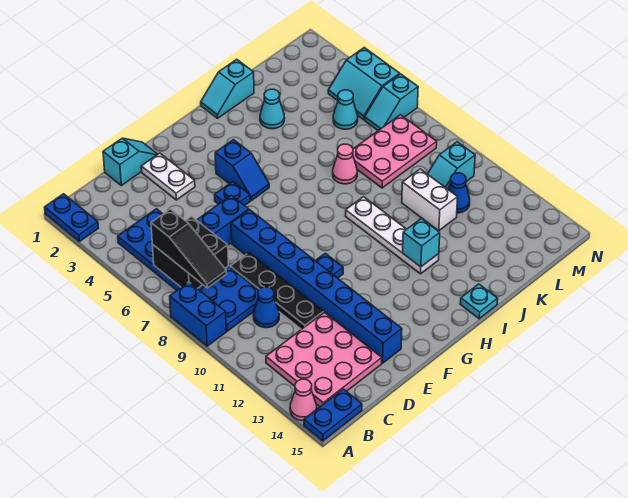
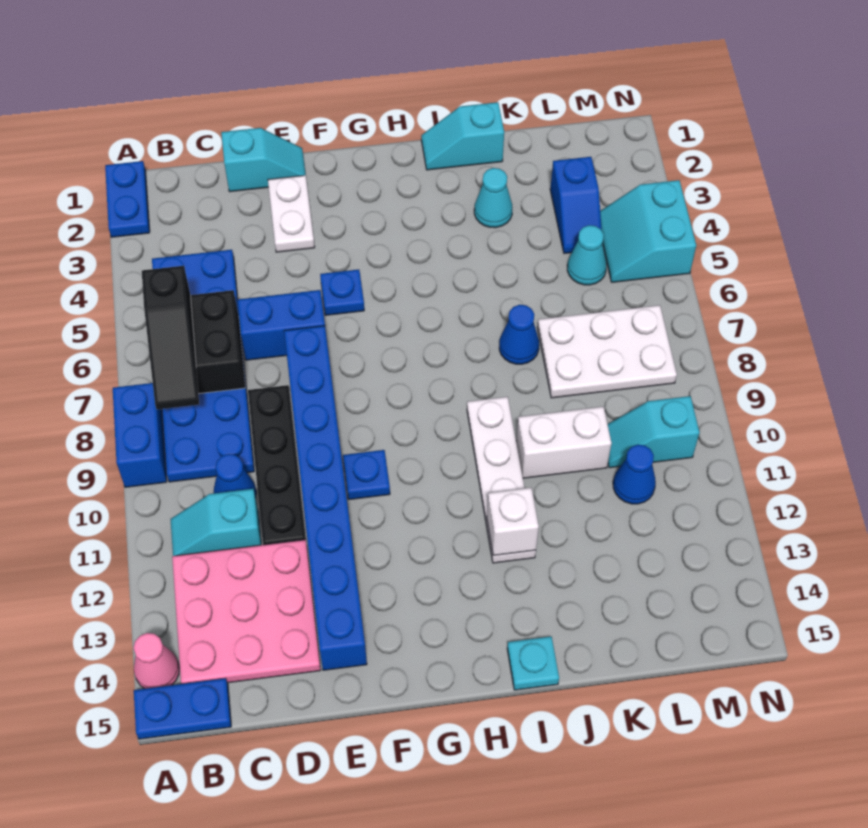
blue slope G4:G5 level 1 top 4 -> blue slope L3:L4 level 1 top 3
cyan brick I12 level 2 -> white brick I12 level 2
pink cone J7 level 1 -> blue cone J7 level 1
pink plate K7:M8 level 1 -> white plate K7:M8 level 1
white brick K10:K11 level 1 -> white brick J10:K10 level 1
cyan slope M6:N6 level 1 top N -> cyan slope B11:C11 level 1 top C

